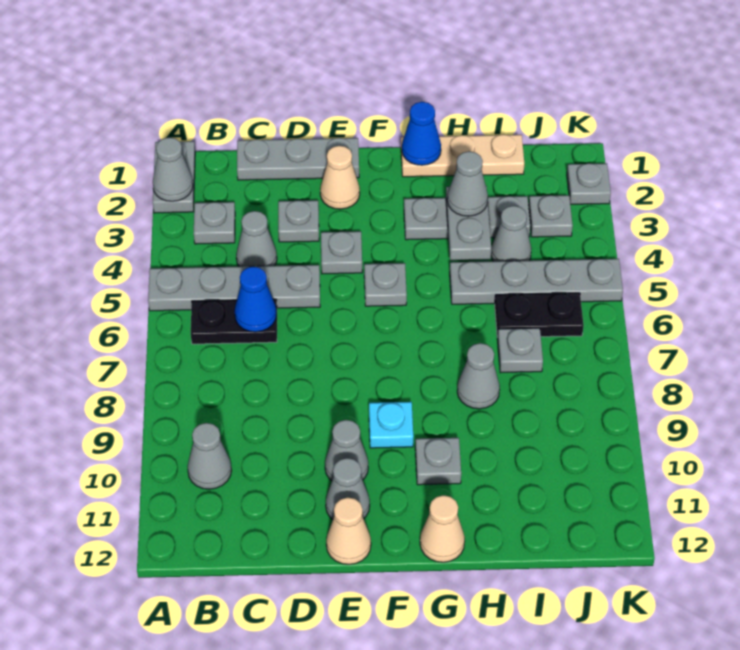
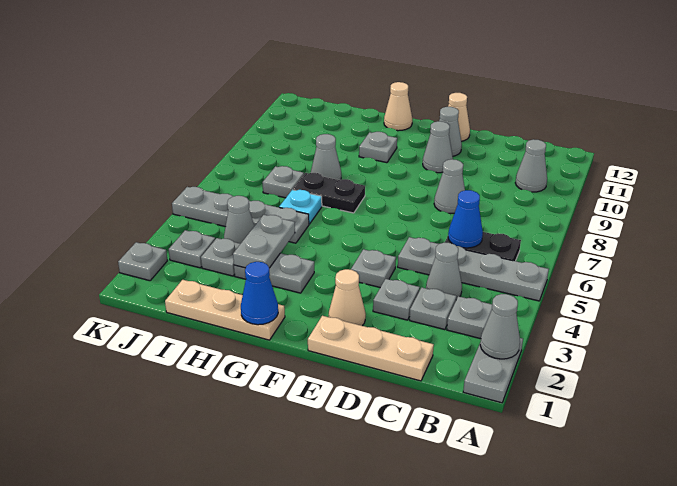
grey plate C1:E1 level 1 -> tan plate C1:E1 level 1
grey plate F5 level 1 -> grey plate C3 level 1
cyan plate F9 level 1 -> cyan plate H6 level 1
grey cone H3 level 3 -> grey cone D8 level 1
black plate I6:J6 level 1 -> black plate G7:H7 level 1

